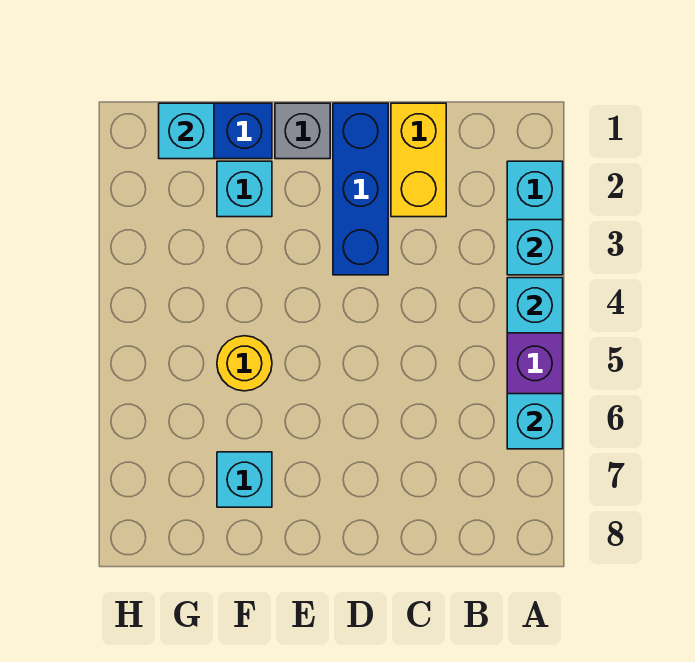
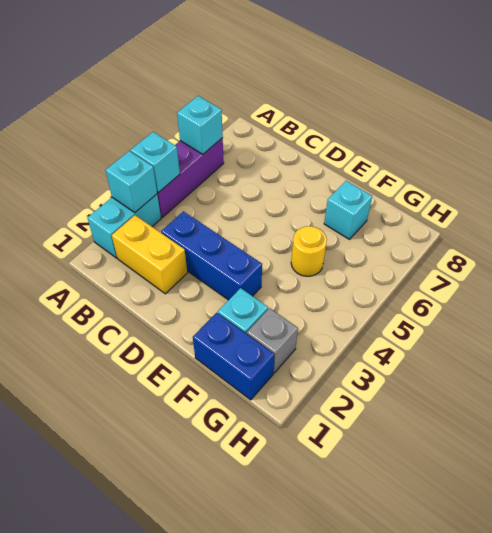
yellow brick C1:C2 level 1 -> yellow brick B2:C2 level 1
blue brick D1:D3 level 1 -> blue brick C3:E3 level 1
grey brick E1 level 1 -> grey brick G2 level 1
cyan brick G1 level 2 -> none

